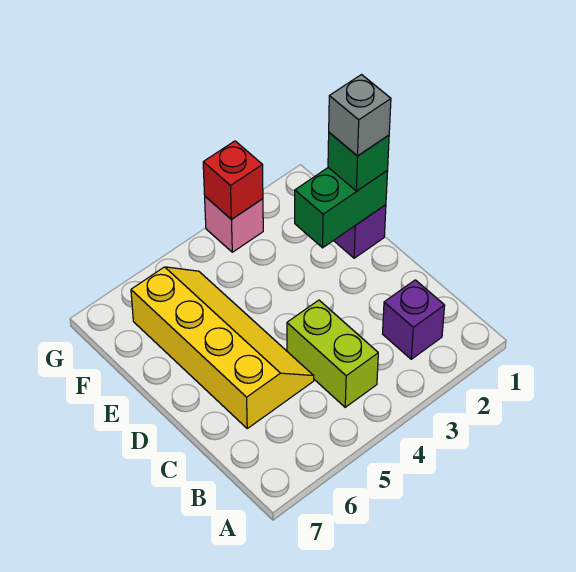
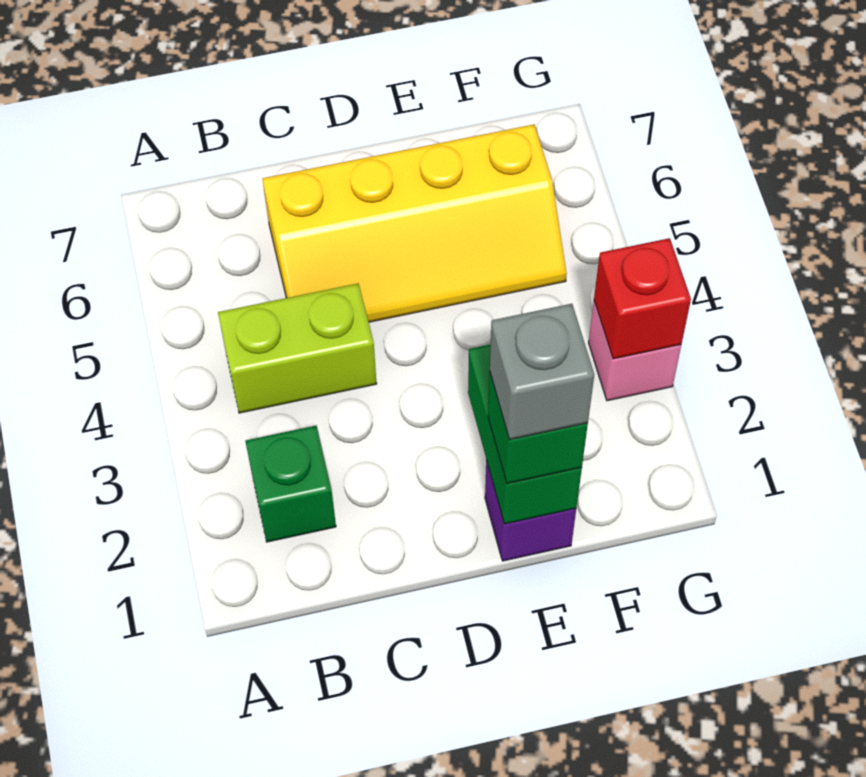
purple brick B2 level 1 -> green brick B2 level 1

